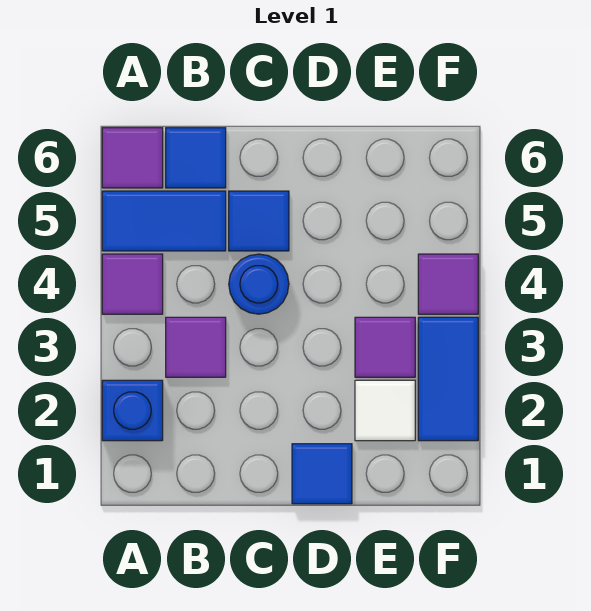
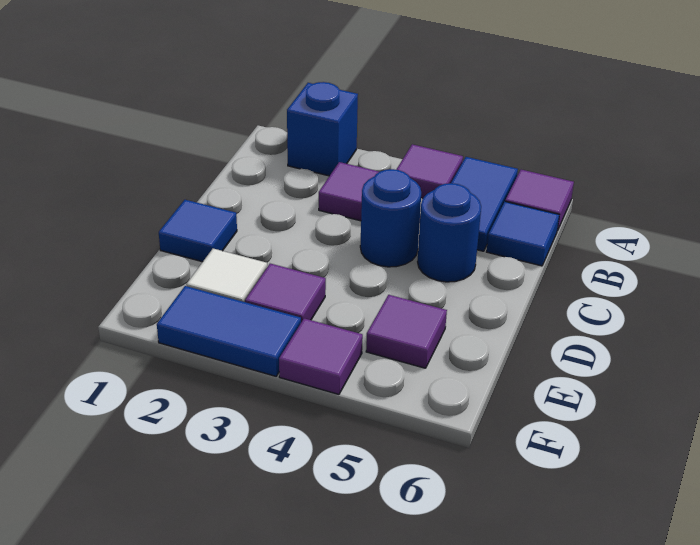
blue tile C5 level 1 -> blue round brick C5 level 1
none -> purple tile E5 level 1

